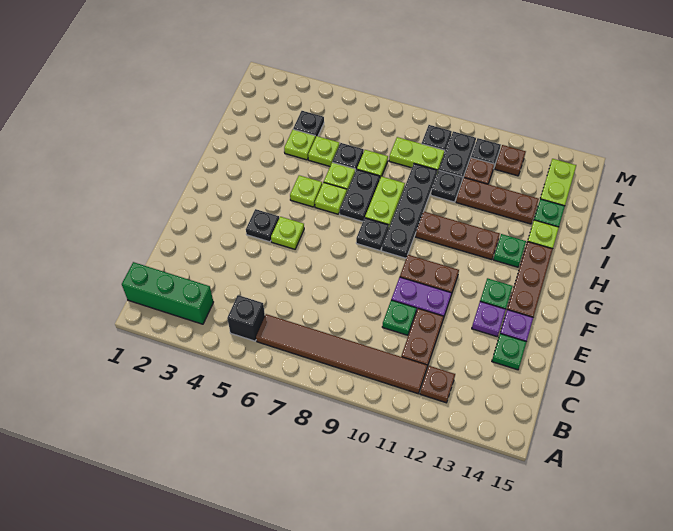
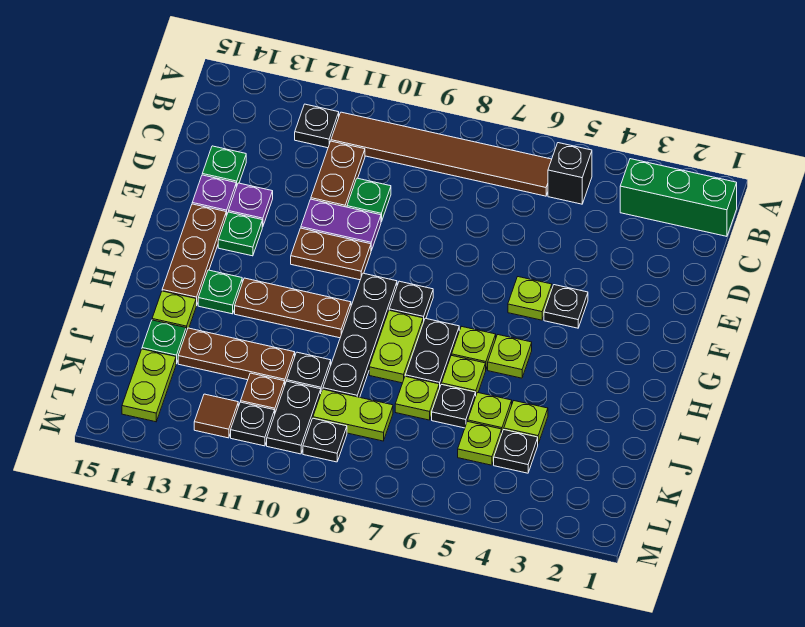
brown plate B12 level 1 -> black plate B12 level 1
none -> lime plate K5 level 1
brown plate L12 level 1 -> brown tile L12 level 1

